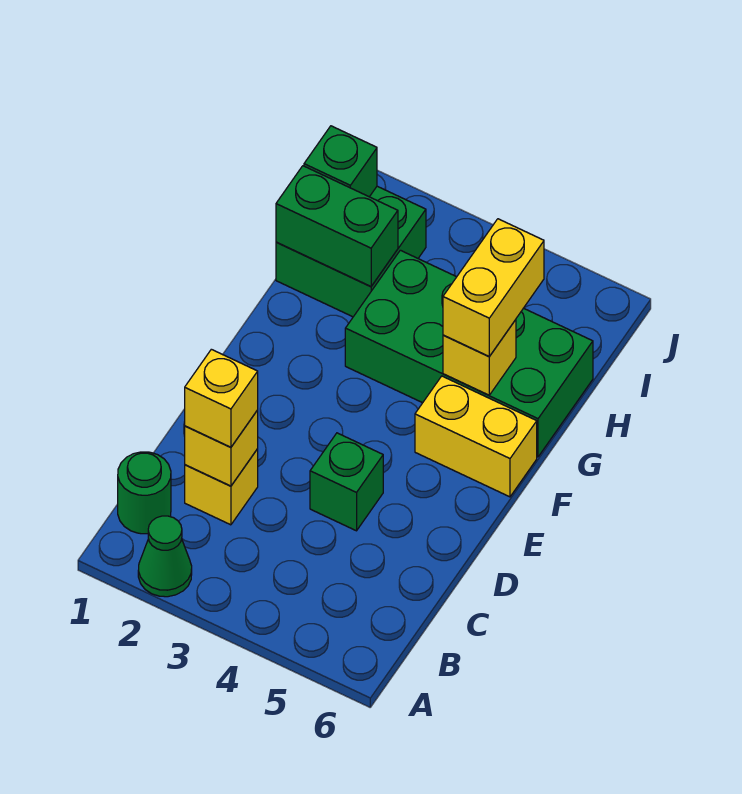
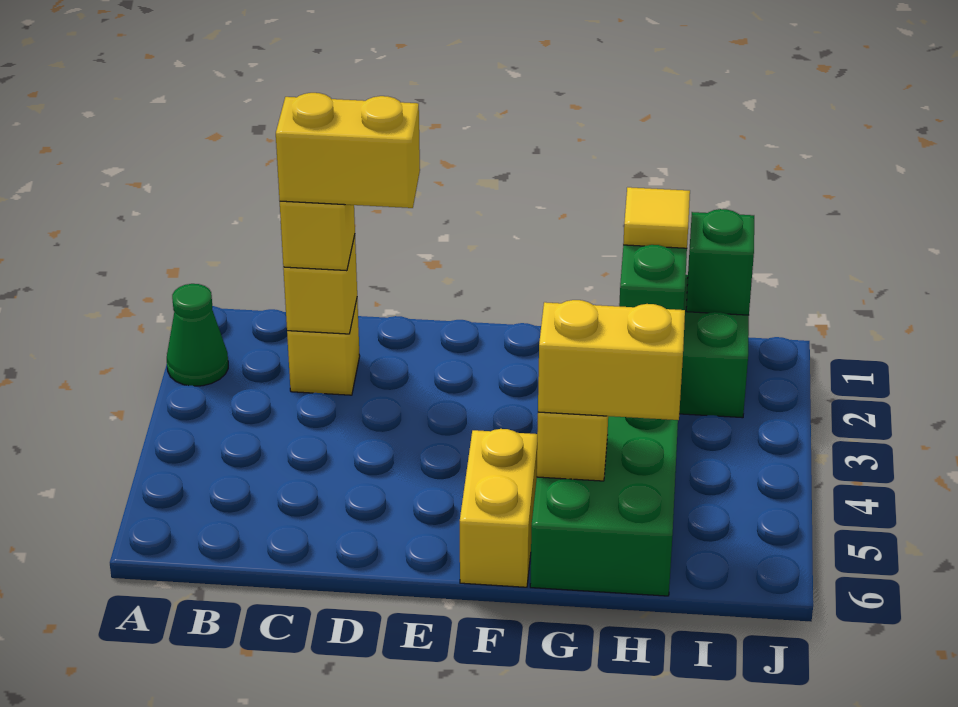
green round brick B1 level 1 -> none
none -> yellow brick C2:D2 level 4
green brick D4 level 1 -> none
none -> yellow tile H1 level 3

